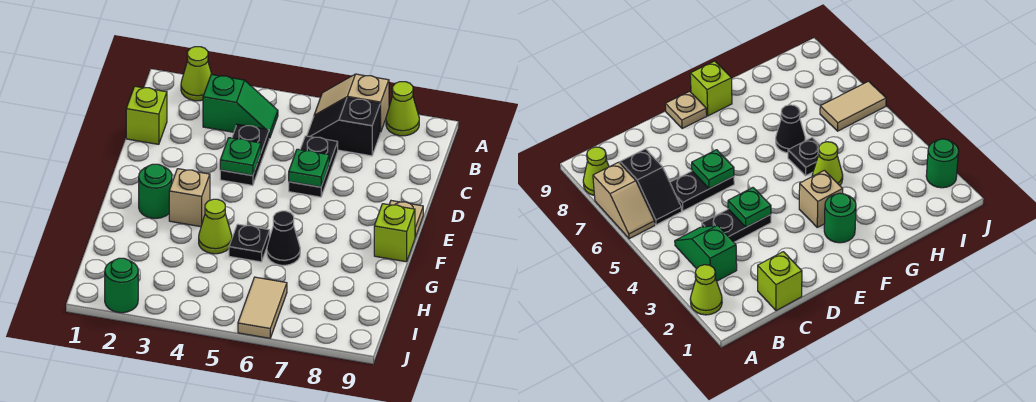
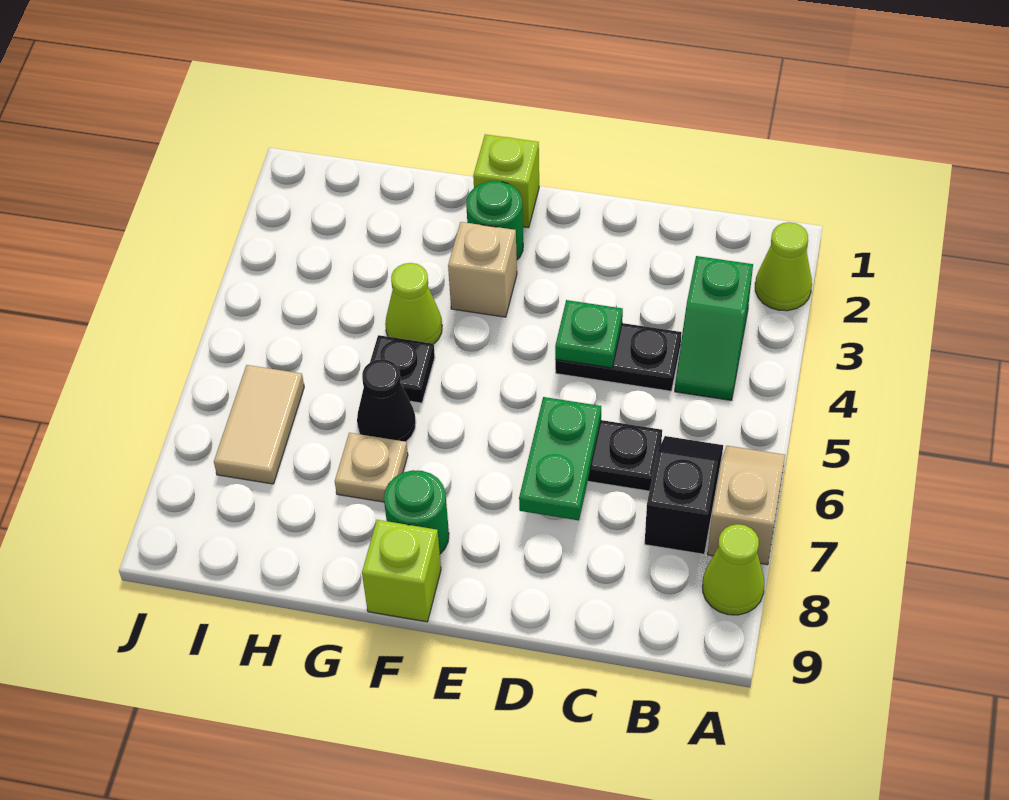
lime brick C1 level 1 -> lime brick F1 level 1
green plate D6 level 2 -> green plate D6:D7 level 2
tan plate E9 level 1 -> tan plate G7 level 1
tan tile I6:J6 level 1 -> tan tile I6:I7 level 1
green round brick J2 level 1 -> green round brick F8 level 1

